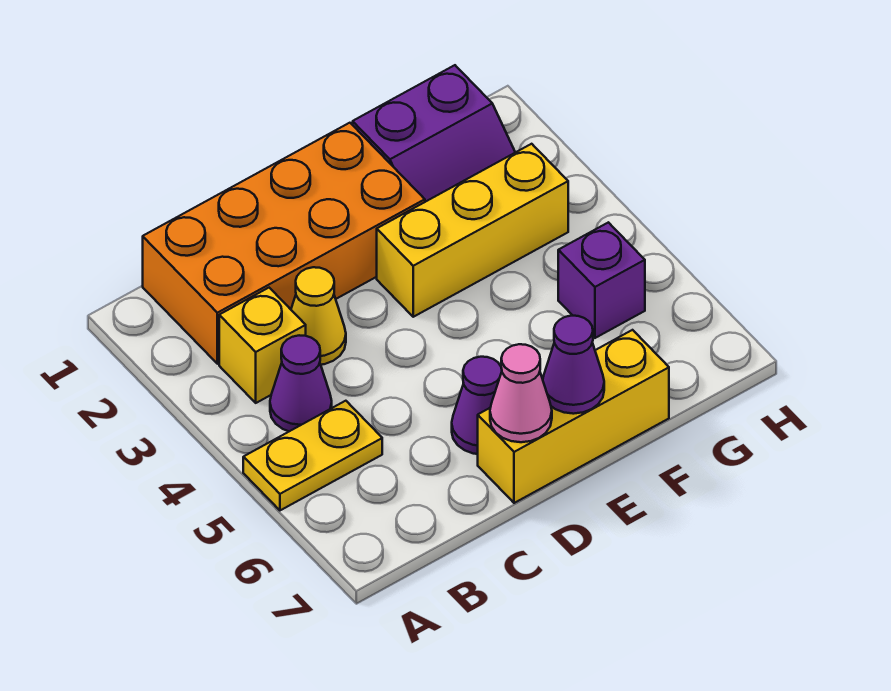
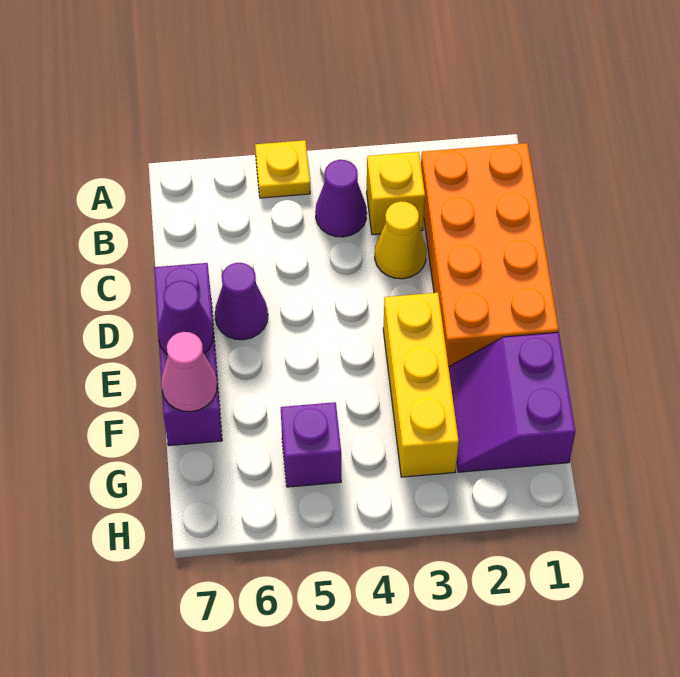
yellow plate A5:B5 level 1 -> yellow plate A5 level 1
yellow brick D7:F7 level 1 -> purple brick D7:F7 level 1
pink cone D7 level 2 -> pink cone F7 level 2

